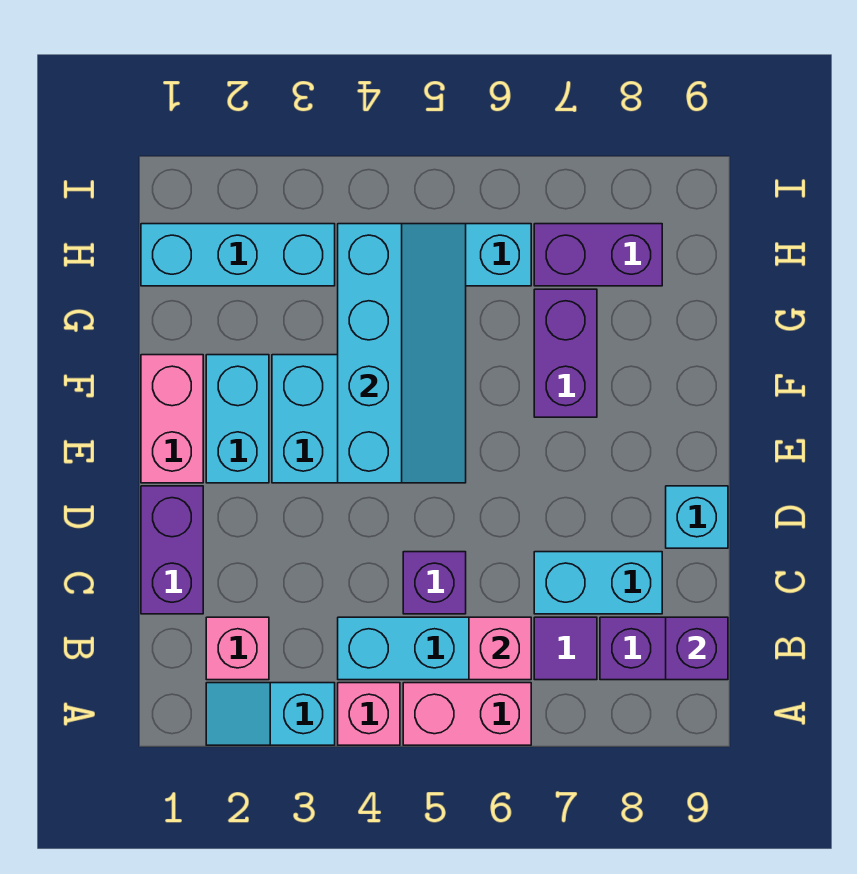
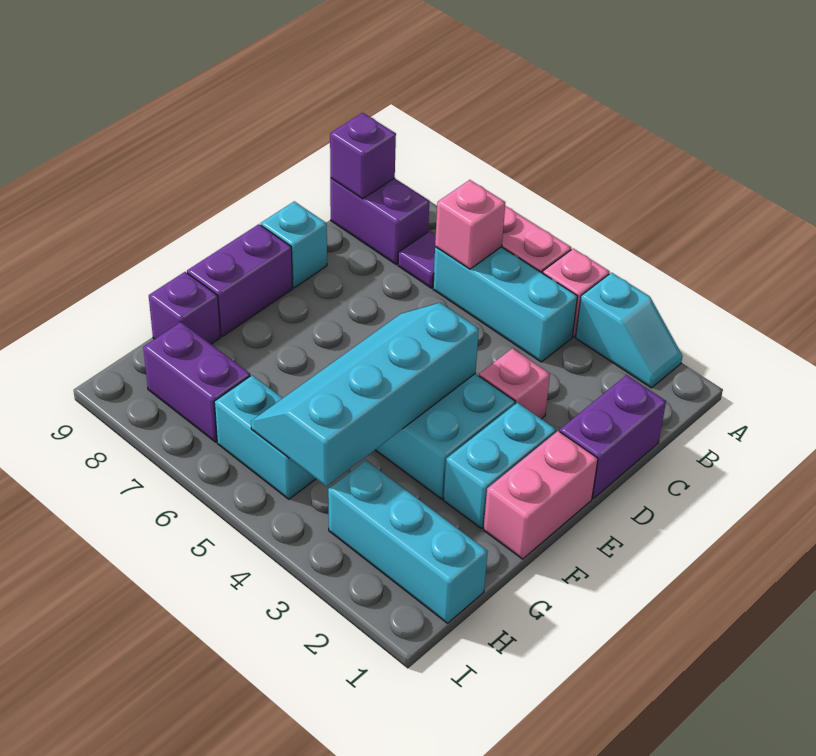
pink brick B2 level 1 -> pink brick D3 level 1
purple brick C5 level 1 -> purple brick G9 level 1
cyan brick C7:C8 level 1 -> none
purple brick F7:G7 level 1 -> purple brick E9:F9 level 1

